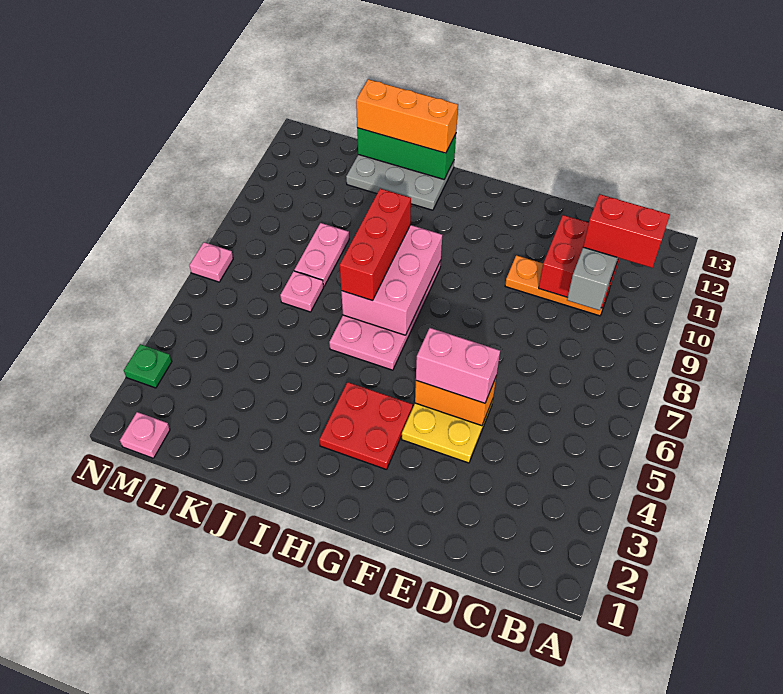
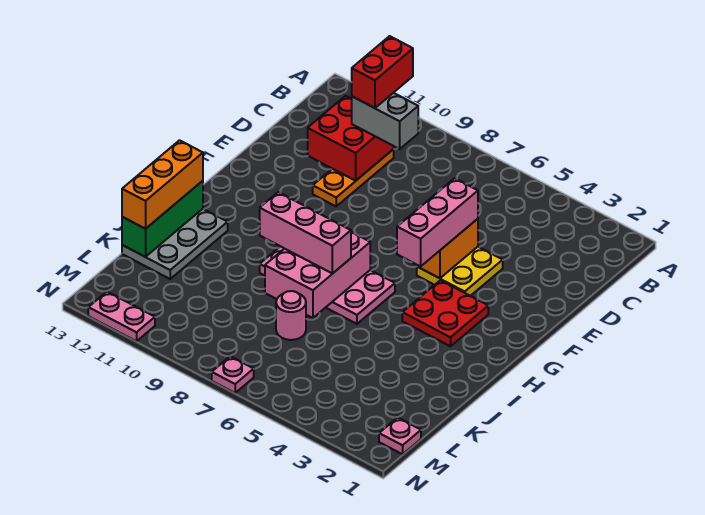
pink brick E5:F5 level 3 -> pink brick E5:G5 level 3
pink brick H7:I9 level 2 -> pink brick H7:J8 level 2
red brick I7:I9 level 3 -> pink brick I7:I9 level 3
pink plate K7 level 1 -> pink round brick K7 level 1
pink plate K8:K9 level 1 -> pink plate N11:N12 level 1
green plate N3 level 1 -> none

